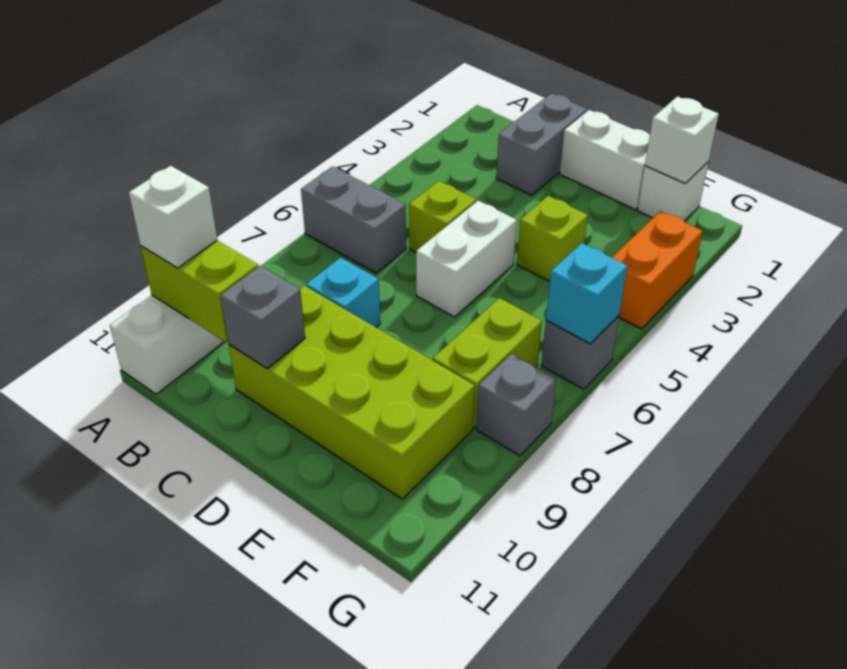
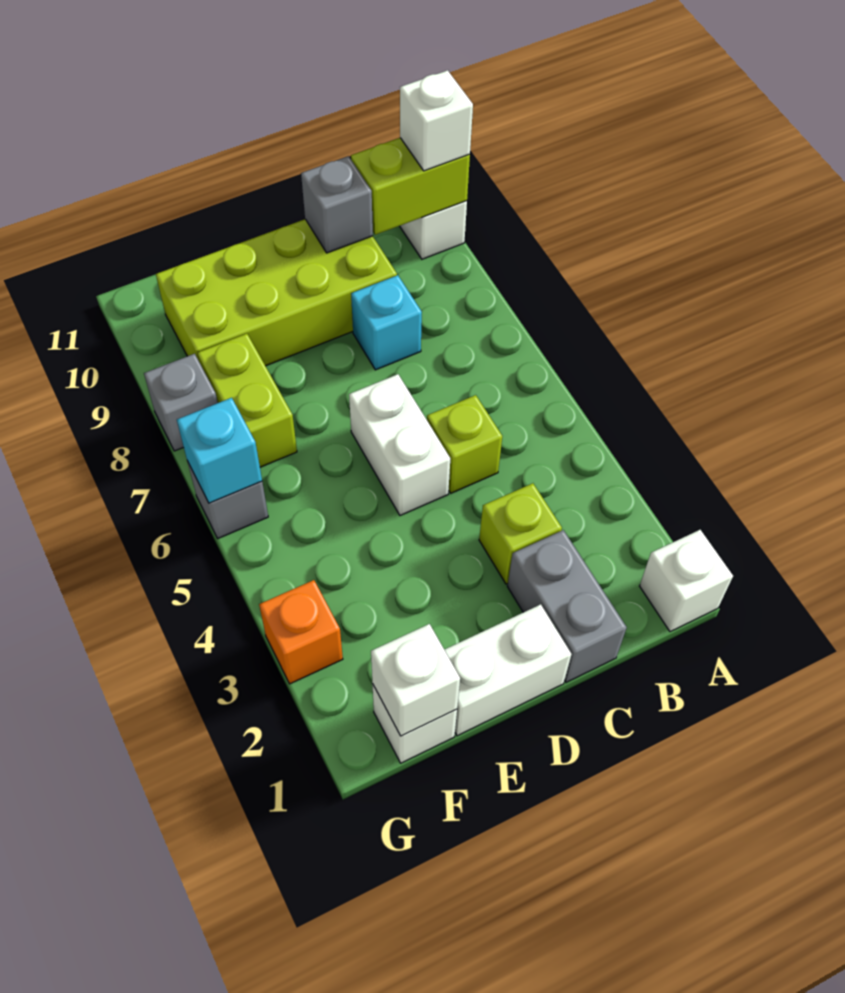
none -> white brick A1 level 1
grey brick A6:B6 level 1 -> none
lime brick E4 level 1 -> lime brick C3 level 1
orange brick G3:G4 level 1 -> orange brick G3 level 1

